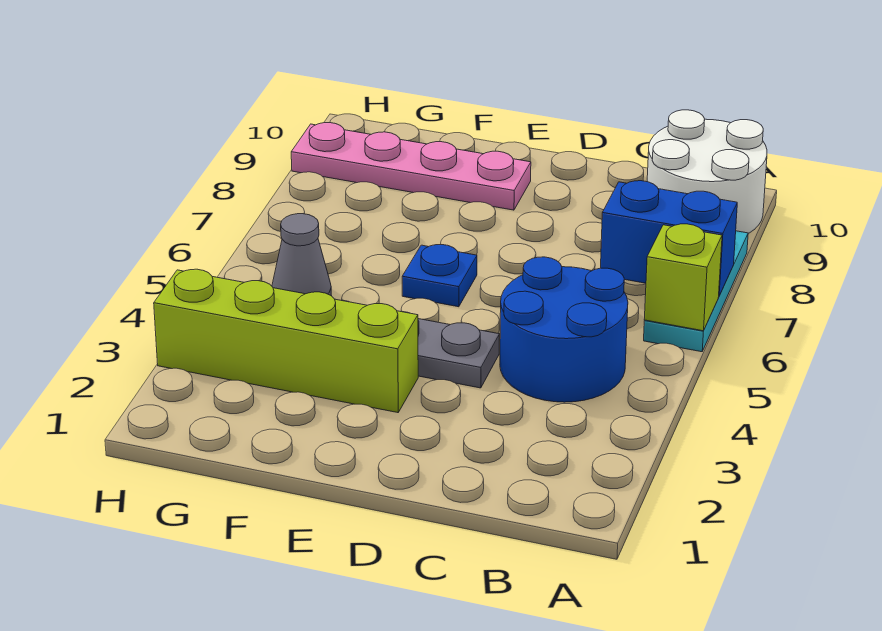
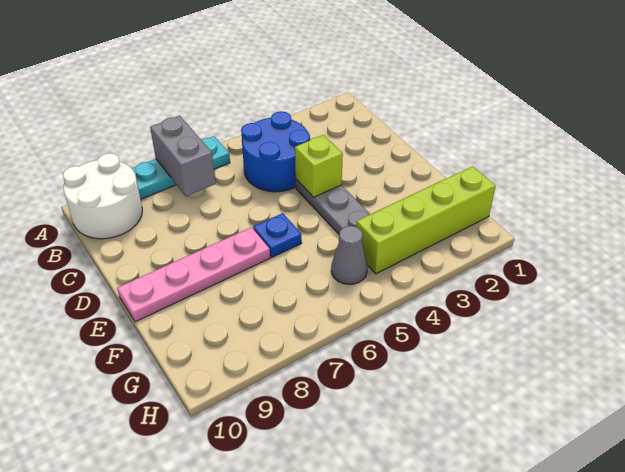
lime brick A6 level 2 -> lime brick D4 level 2
blue brick A7:B7 level 2 -> grey brick A7:B7 level 2
lime brick E3:H3 level 1 -> lime brick G1:G4 level 1
pink plate E9:H9 level 1 -> pink plate E7:E10 level 1

